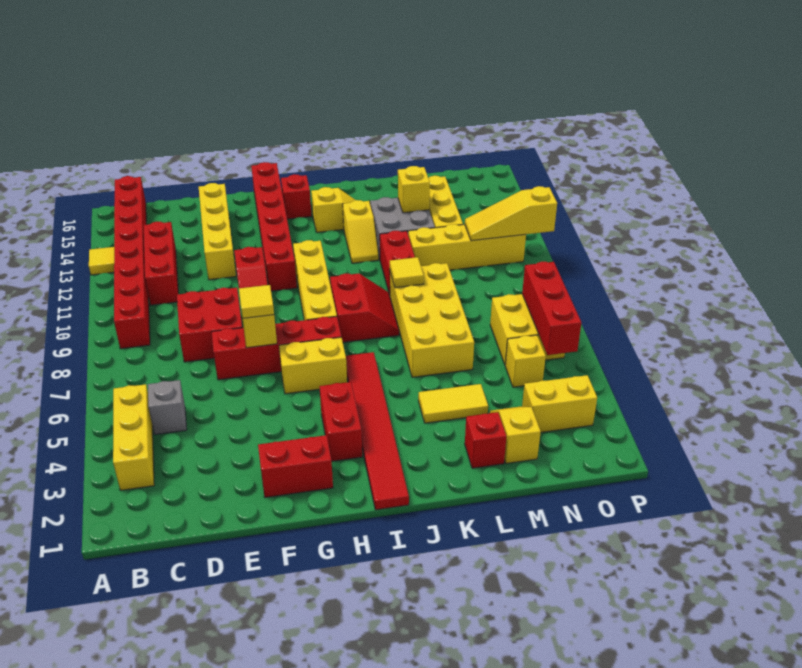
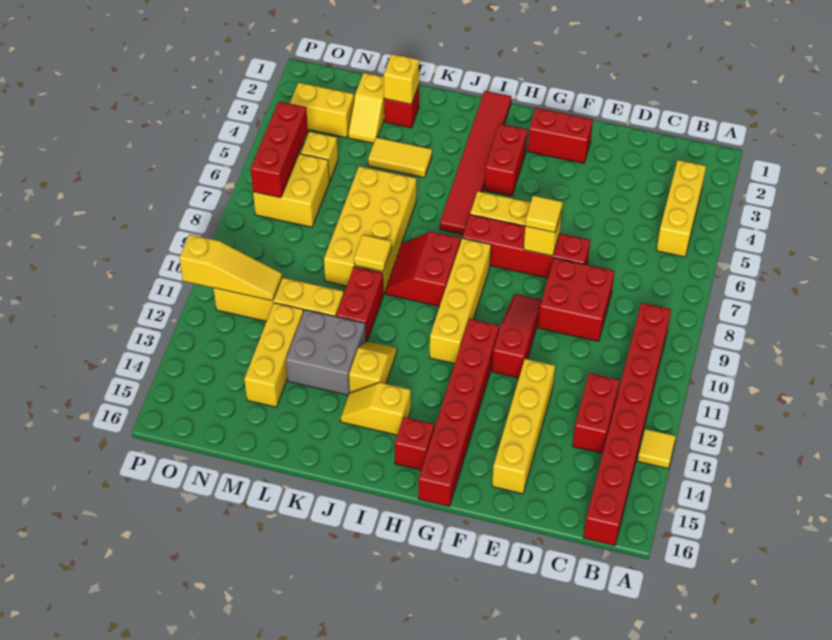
grey brick C5 level 1 -> none
red brick C11:C13 level 1 -> red brick C12:C13 level 1
yellow brick L13 level 2 -> yellow brick L2 level 2

